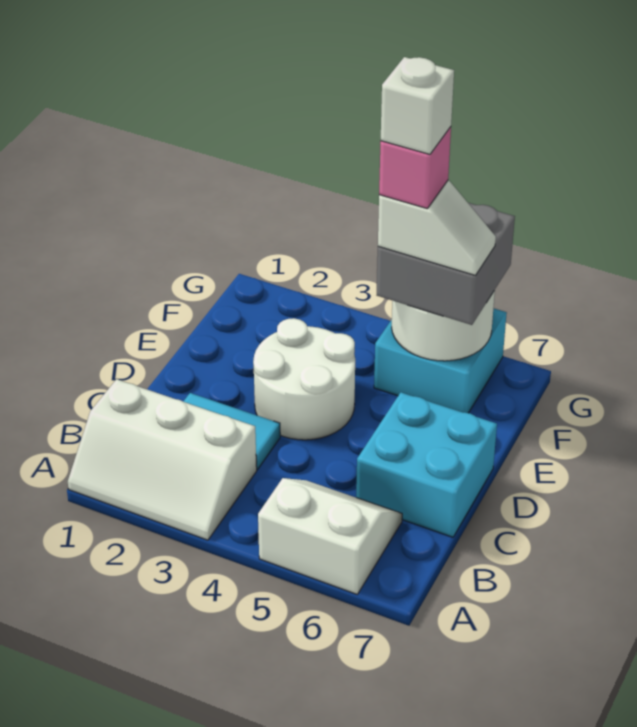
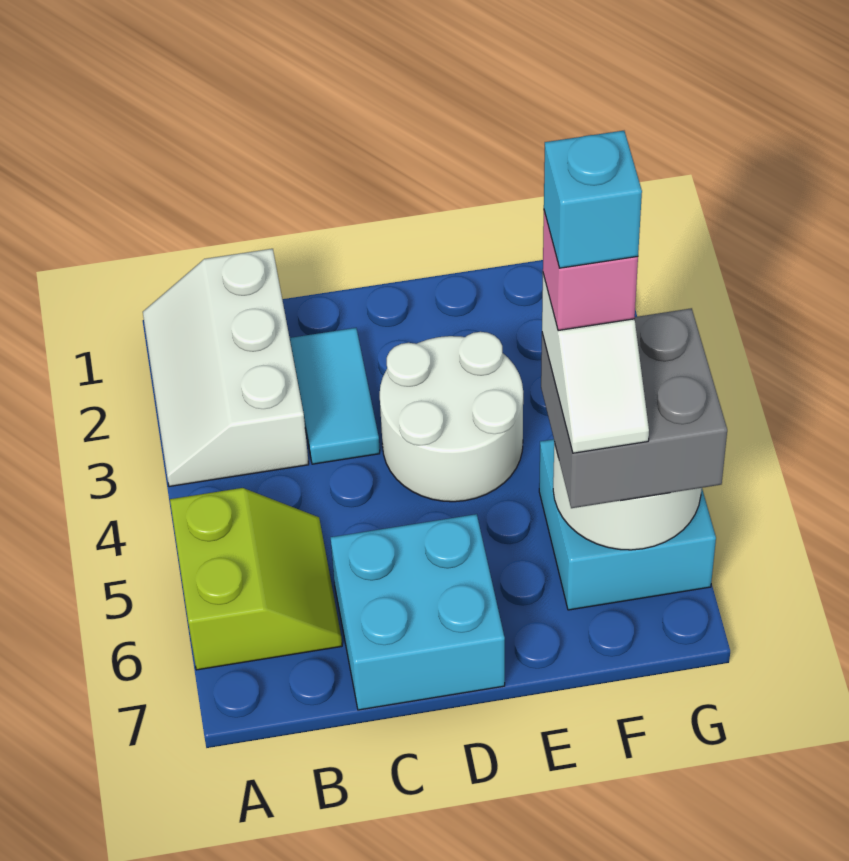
white slope A5:B6 level 1 top A -> lime slope A5:B6 level 1 top A
white brick F5 level 6 -> cyan brick F5 level 6

